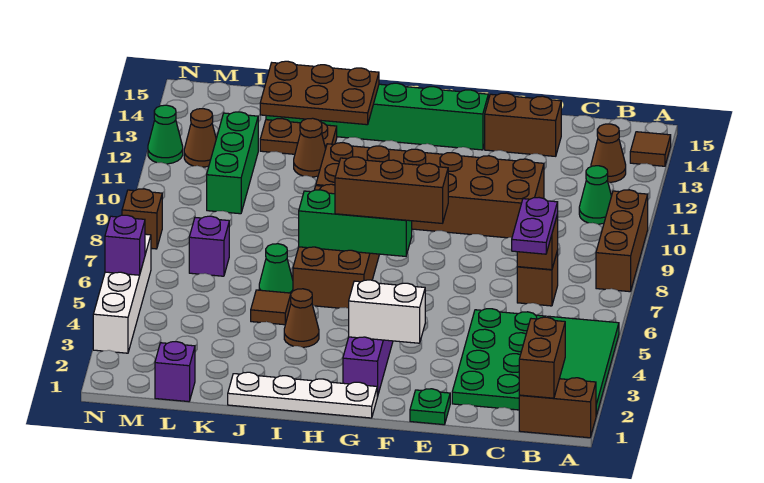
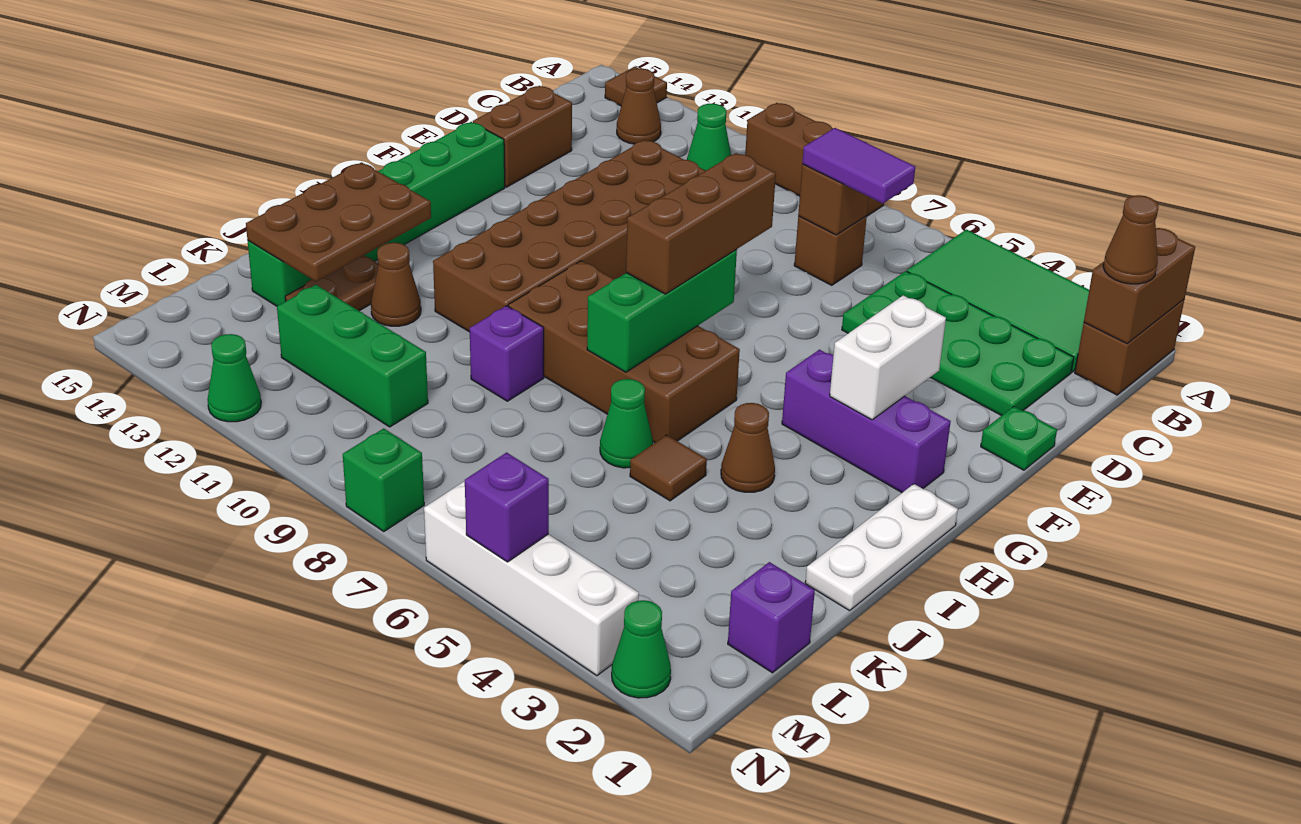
brown brick B1:B2 level 2 -> brown brick A1:B1 level 2
purple plate C6:C7 level 3 -> purple tile C6:C7 level 3
white plate G1:J1 level 1 -> white plate H1:J1 level 1
purple brick L7 level 1 -> purple brick J9 level 1
brown cone M12 level 1 -> brown cone B1 level 3
none -> green cone N2 level 1
brown brick N8 level 1 -> green brick N8 level 1

